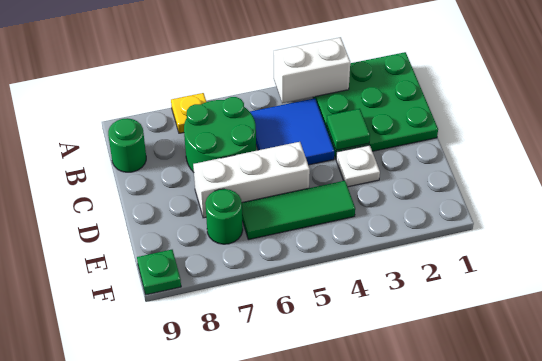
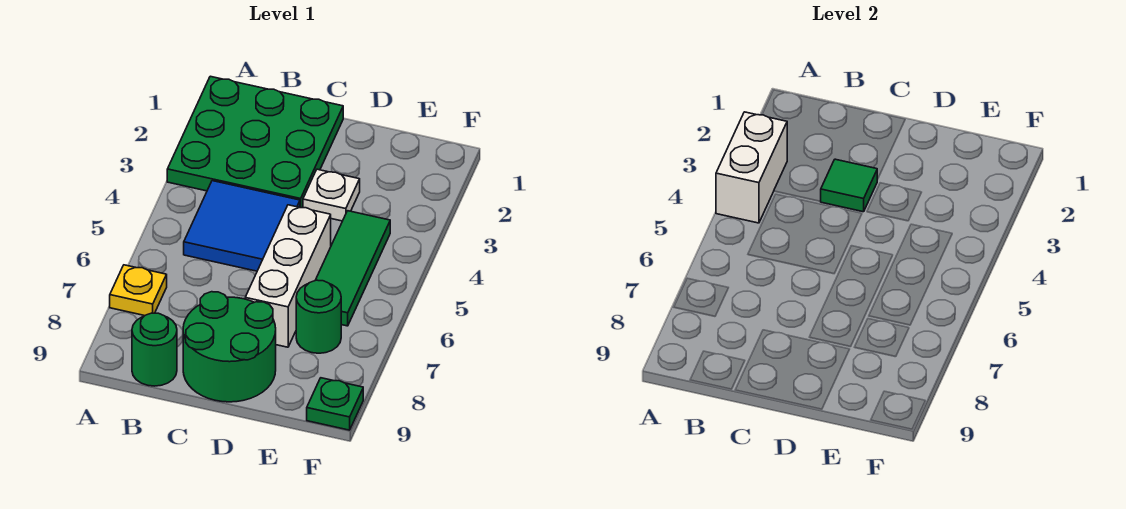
green round brick B6:C7 level 1 -> green round brick C8:D9 level 1

